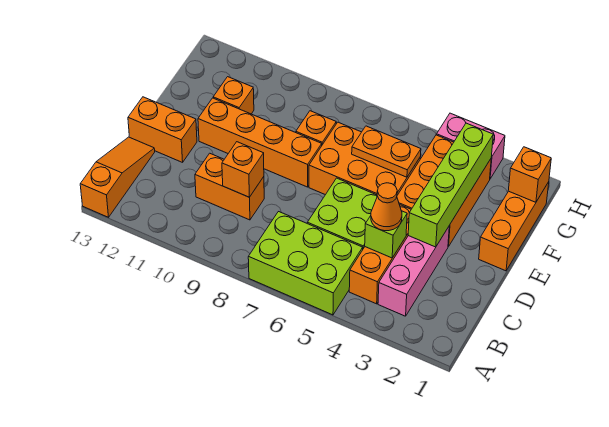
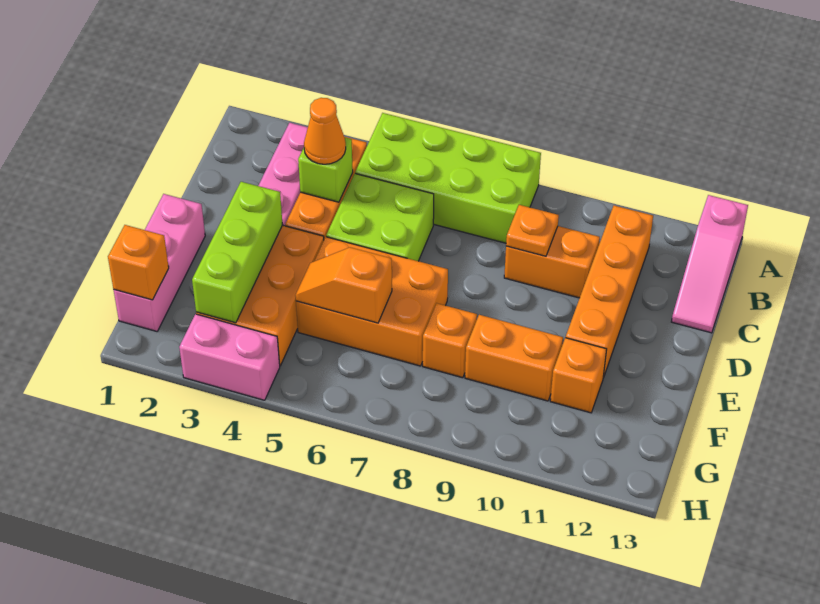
lime brick A5:B7 level 1 -> lime brick A5:B8 level 1
orange slope A13:C13 level 1 top A -> pink slope A13:C13 level 1 top A
orange brick C9 level 2 -> orange plate C9 level 2
lime brick D3:G3 level 2 -> lime brick E3:G3 level 2
orange brick D12:D13 level 1 -> orange brick F9:F10 level 1
orange brick E1:G1 level 1 -> pink brick E1:G1 level 1
orange brick E8:E11 level 1 -> orange brick B11:E11 level 1
orange plate F5:F6 level 2 -> orange slope F5:F6 level 2 top 6

